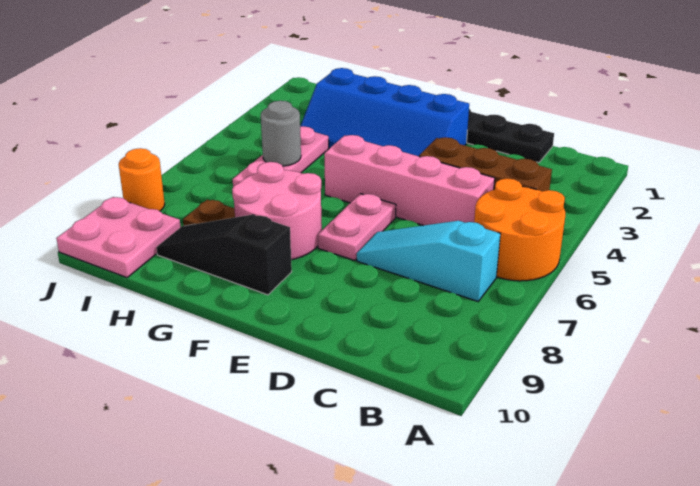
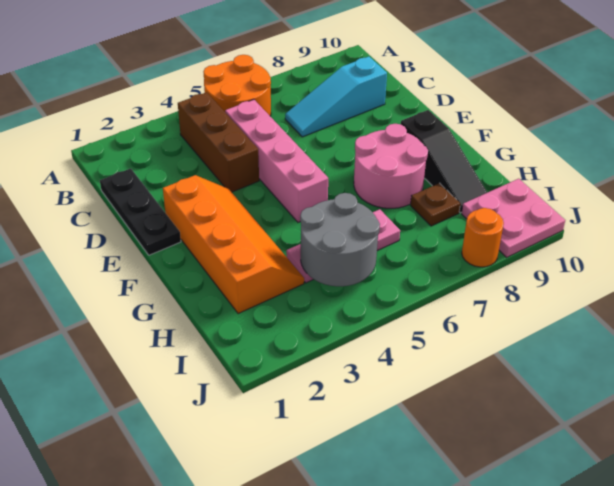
cyan slope B7:D7 level 1 top B -> cyan slope C7:C9 level 1 top 9
blue slope E2:H3 level 1 top 2 -> orange slope E2:H3 level 1 top 2
pink plate E6:E7 level 1 -> none
grey round brick H5 level 2 -> grey round brick H4:I5 level 2

